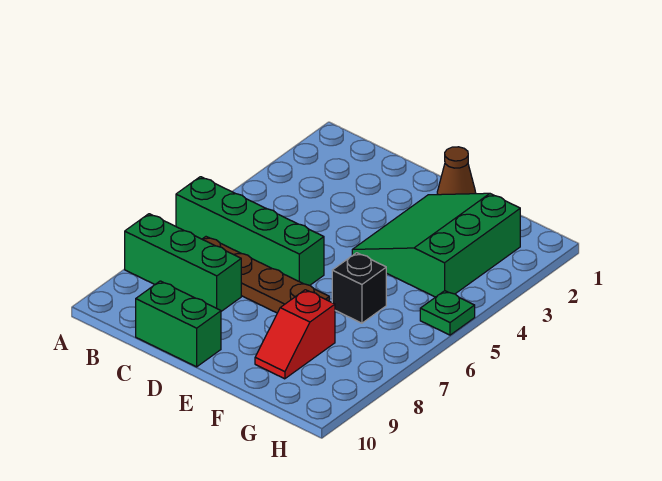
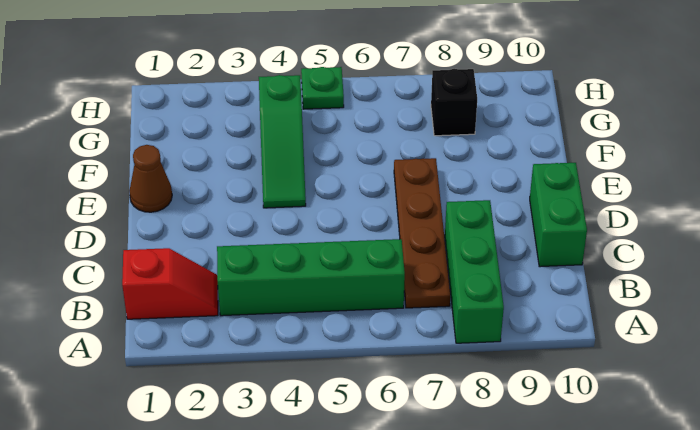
green brick A6:D6 level 1 -> green brick B3:B6 level 1
green slope E2:G4 level 1 top G -> green slope E4:G4 level 1 top G
black brick F6 level 1 -> black brick G8 level 1
red slope F8:F9 level 1 top 8 -> red slope B1:B2 level 1 top 1

